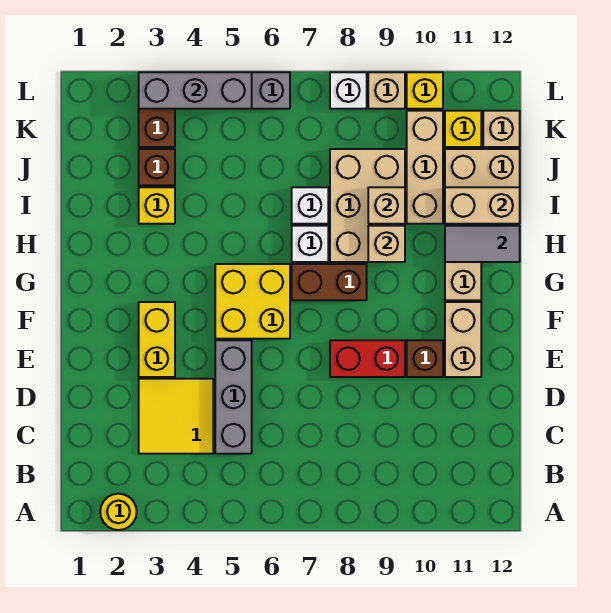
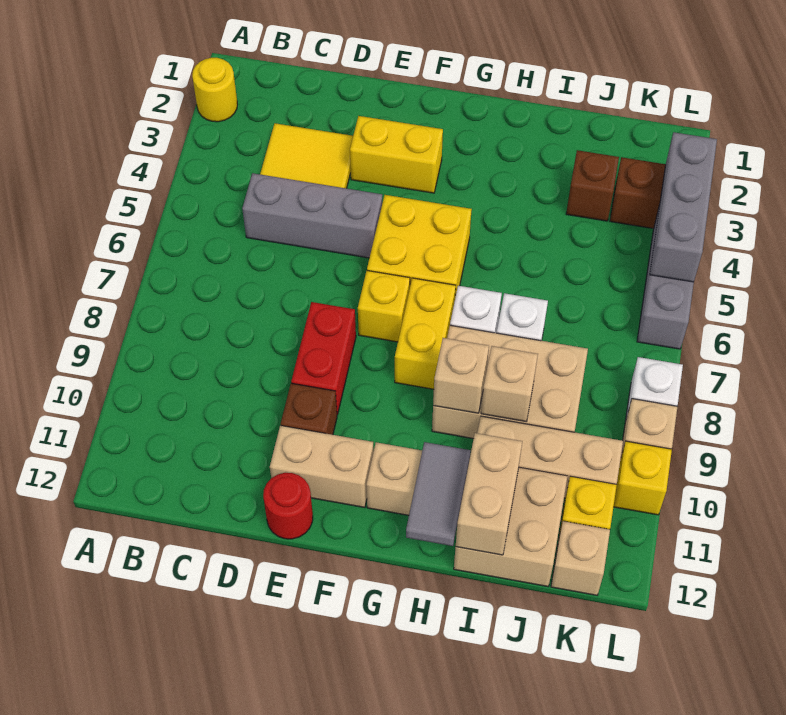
none -> red round brick E12 level 1
brown brick G7:G8 level 1 -> yellow brick G7:G8 level 1
yellow brick I3 level 1 -> yellow brick F7 level 1

